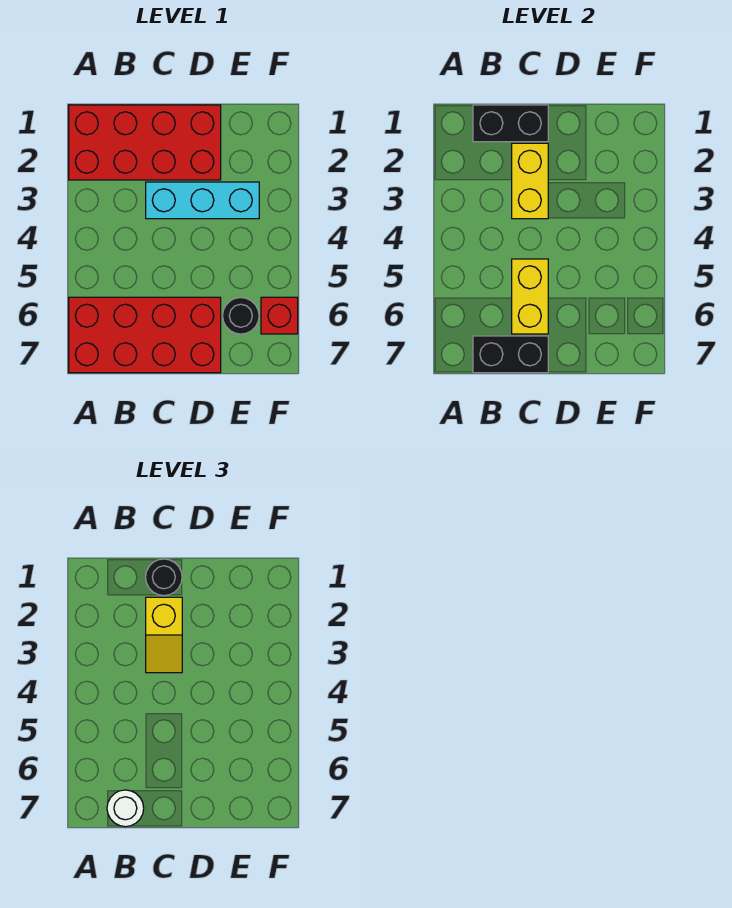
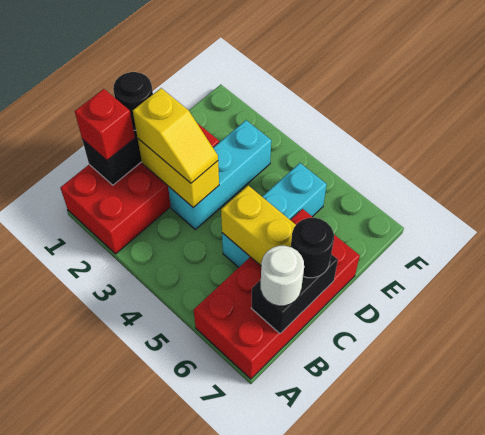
none -> cyan brick C5:E5 level 1
black round brick E6 level 1 -> black round brick C7 level 3
red brick F6 level 1 -> red brick B1 level 3

